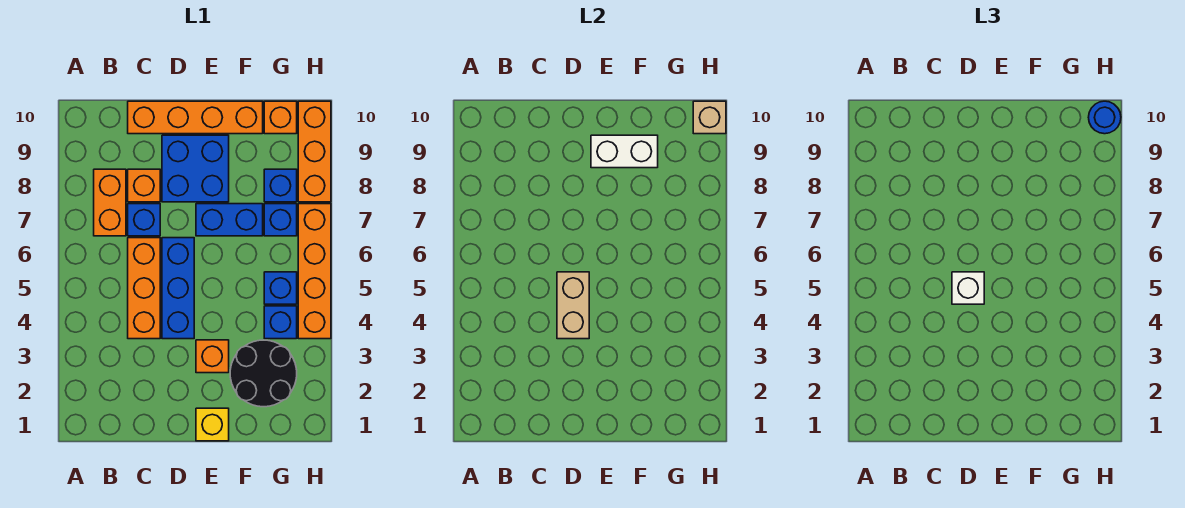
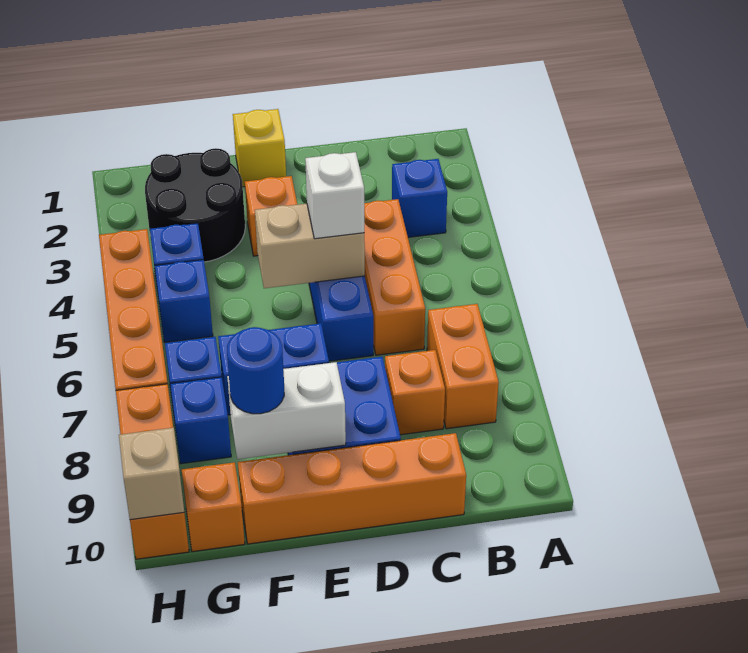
blue brick C7 level 1 -> blue brick B3 level 1
tan brick D4:D5 level 2 -> tan brick D5:E5 level 2
blue round brick H10 level 3 -> blue round brick F9 level 3

